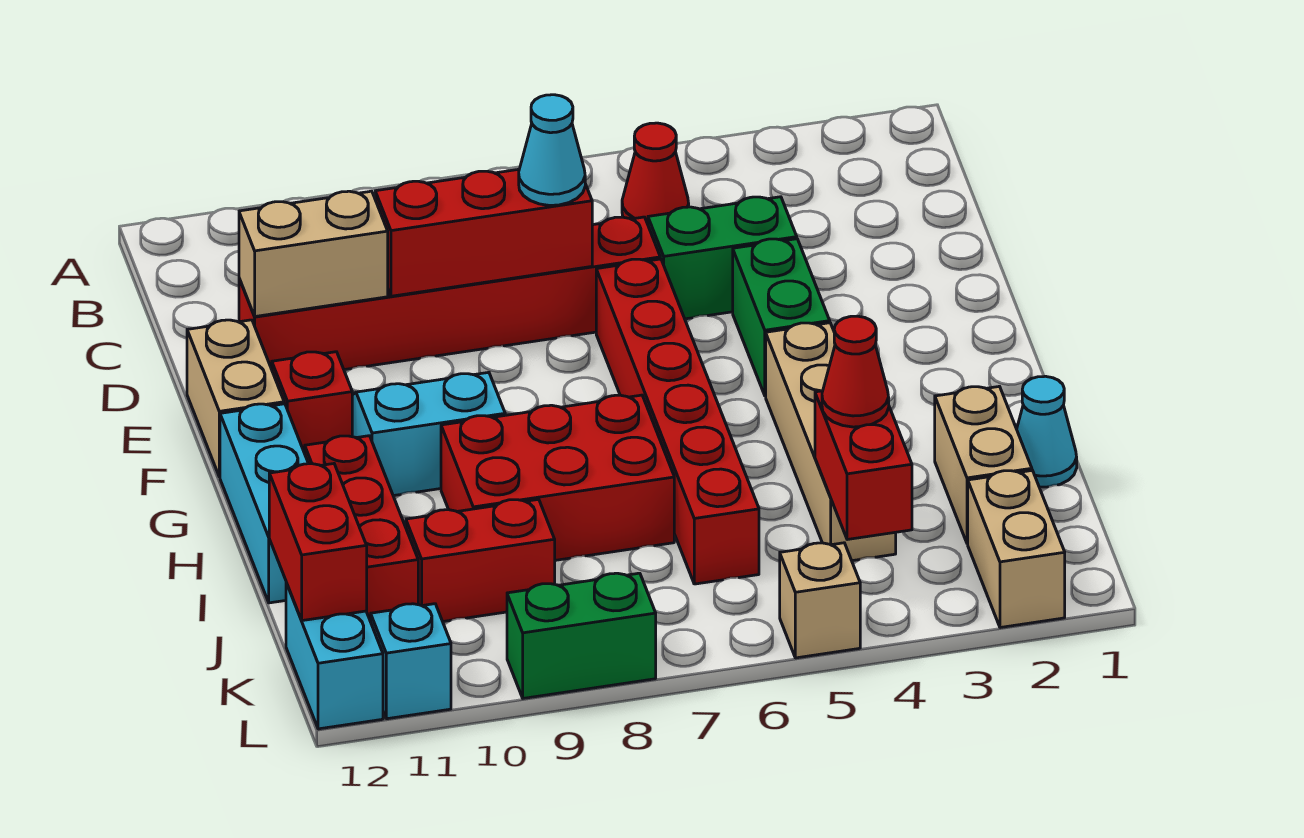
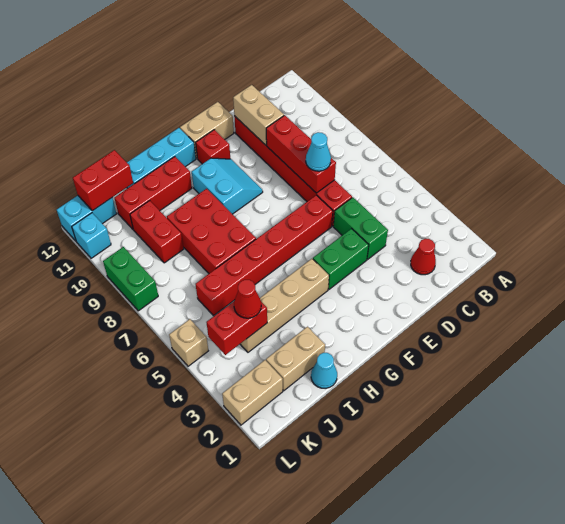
red cone B5 level 1 -> red cone C2 level 1

